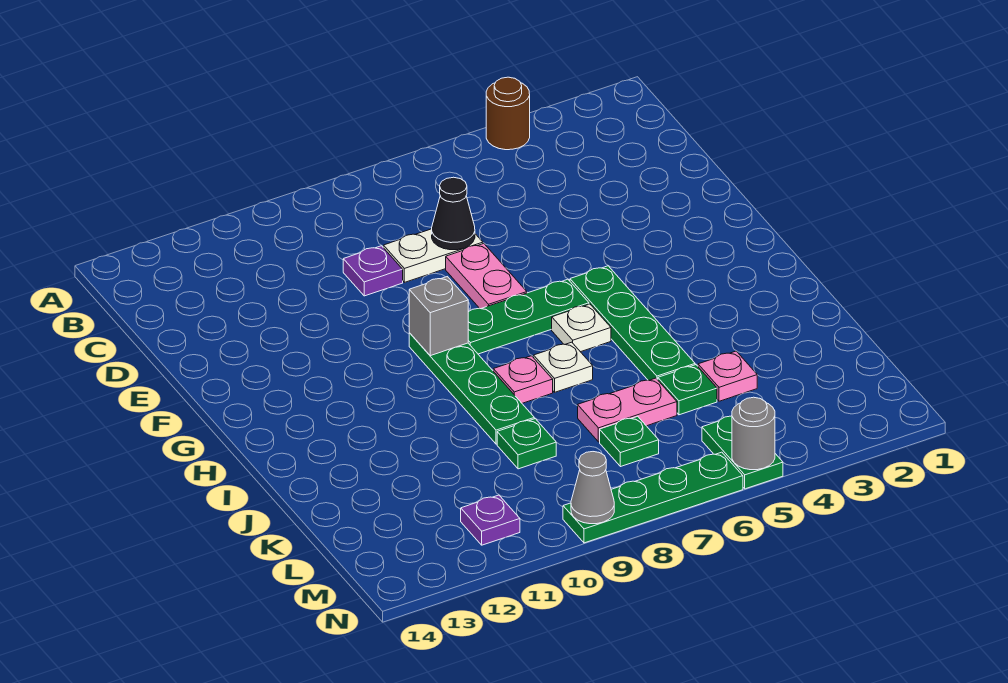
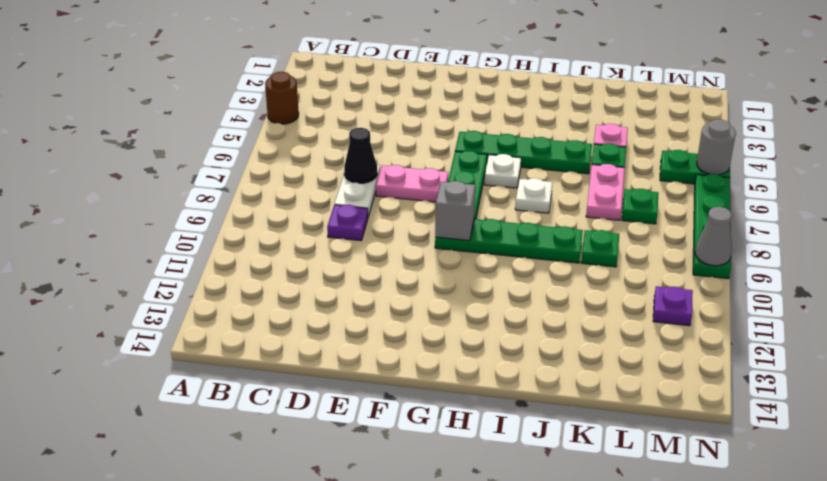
pink plate I8 level 1 -> none

